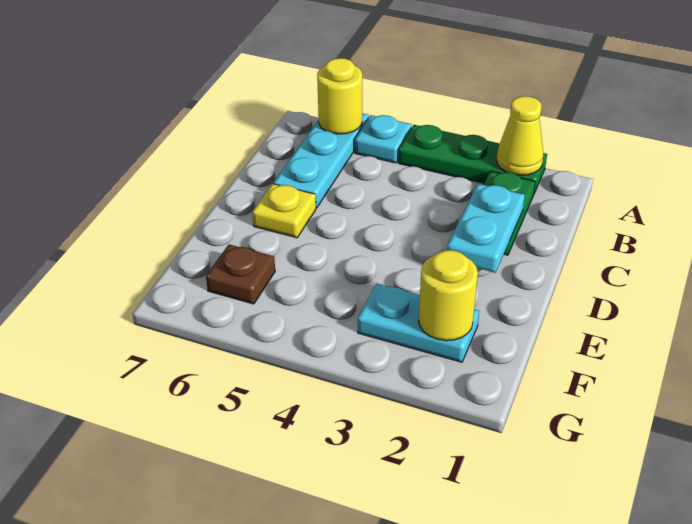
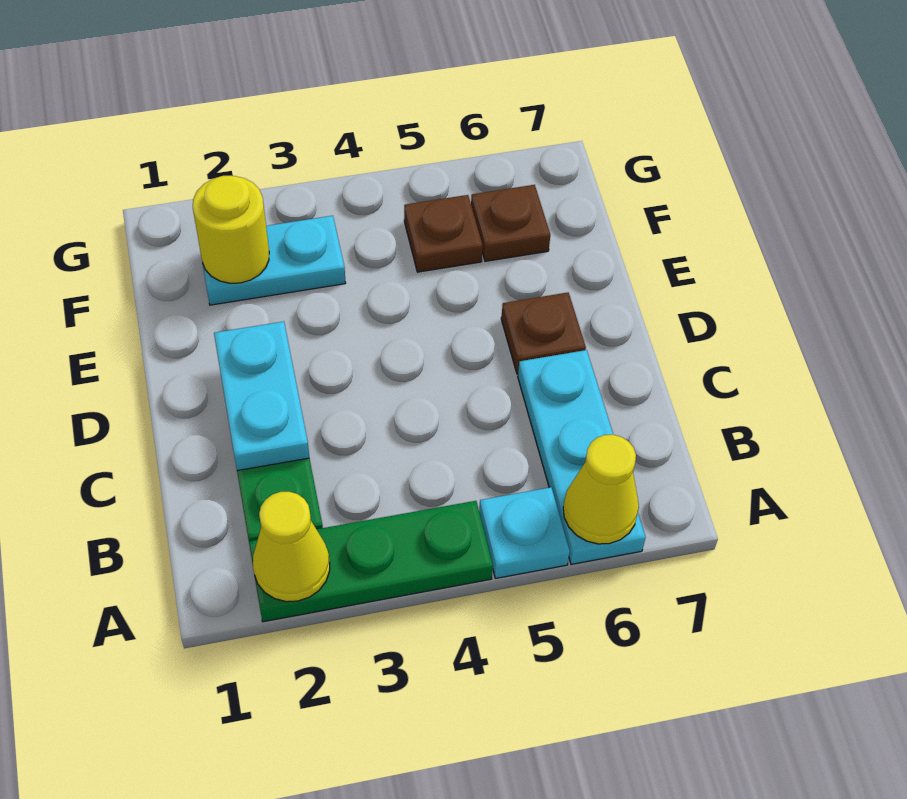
yellow round brick A6 level 2 -> yellow cone A6 level 2
yellow plate D6 level 1 -> brown plate D6 level 1
none -> brown plate F5 level 1

